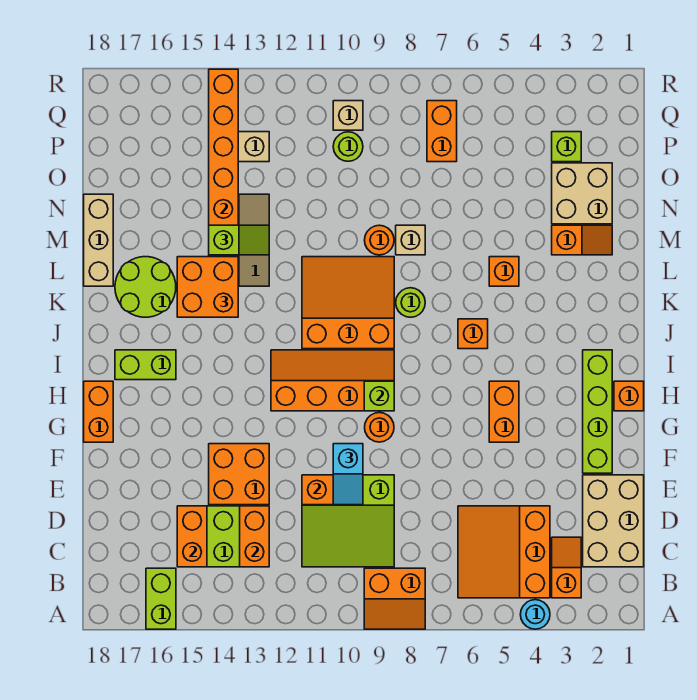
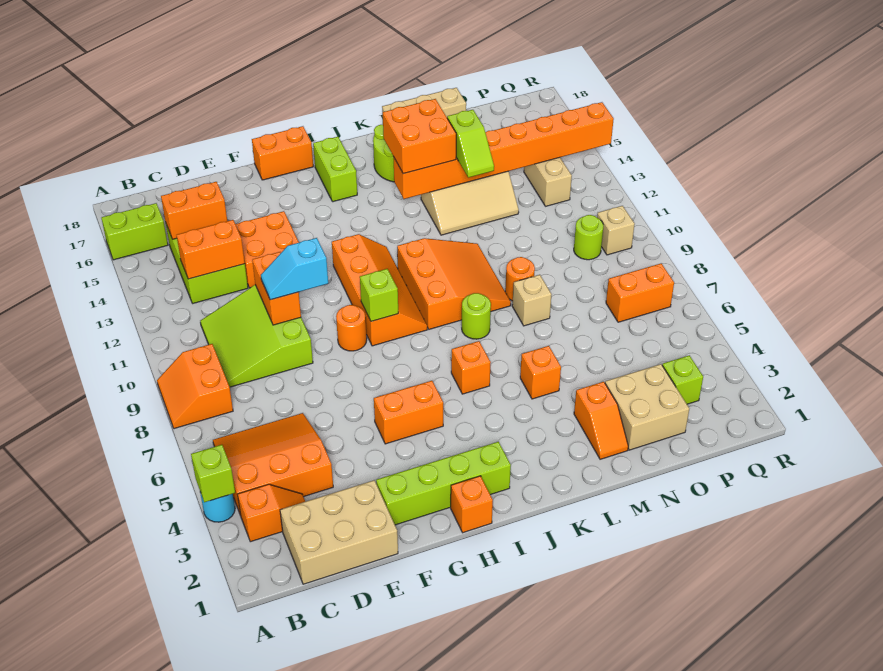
none -> lime brick A4 level 2

